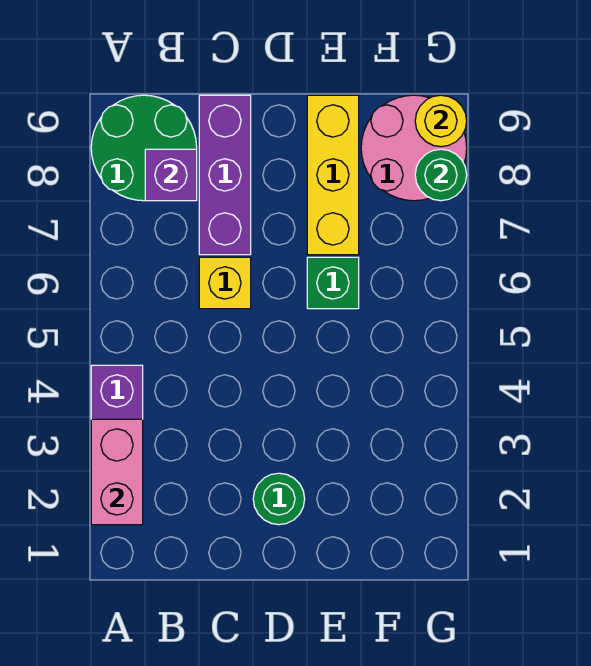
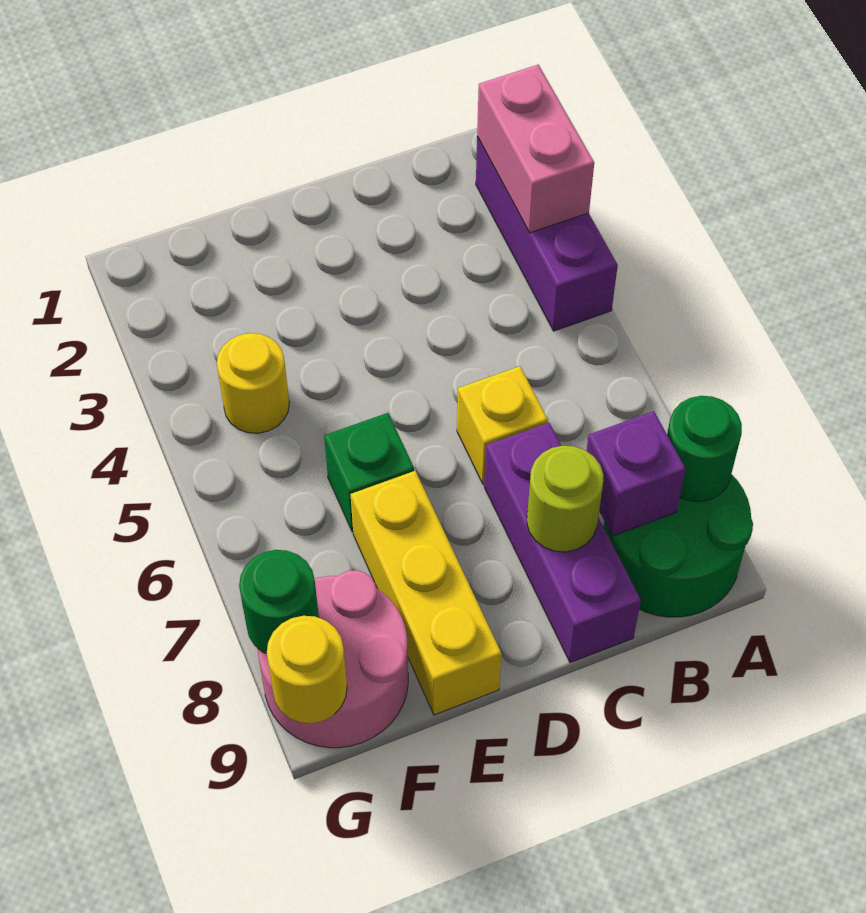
none -> lime round brick C8 level 2
green round brick D2 level 1 -> green round brick A8 level 2
none -> yellow round brick F4 level 1

